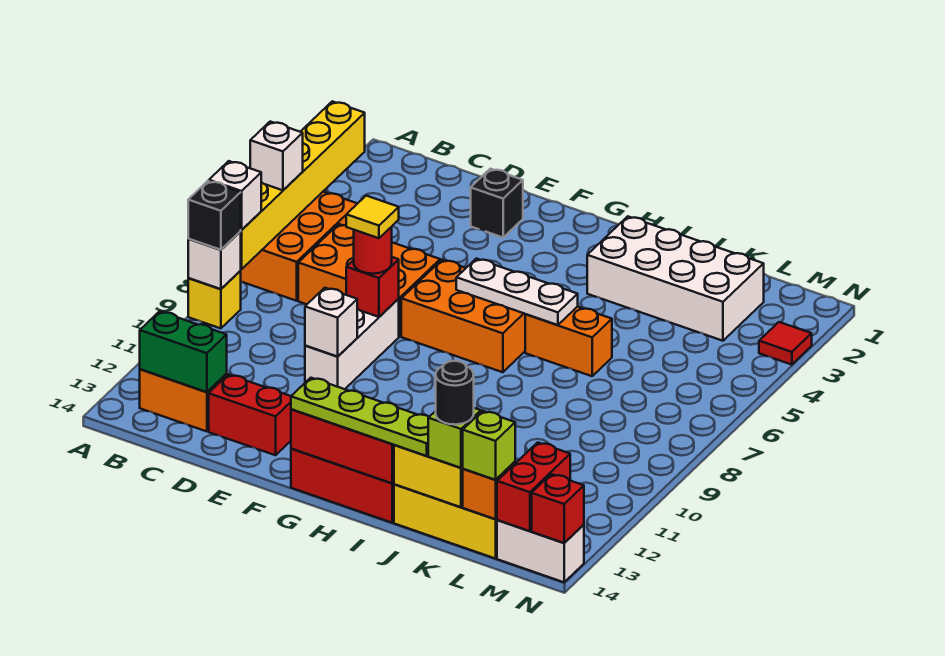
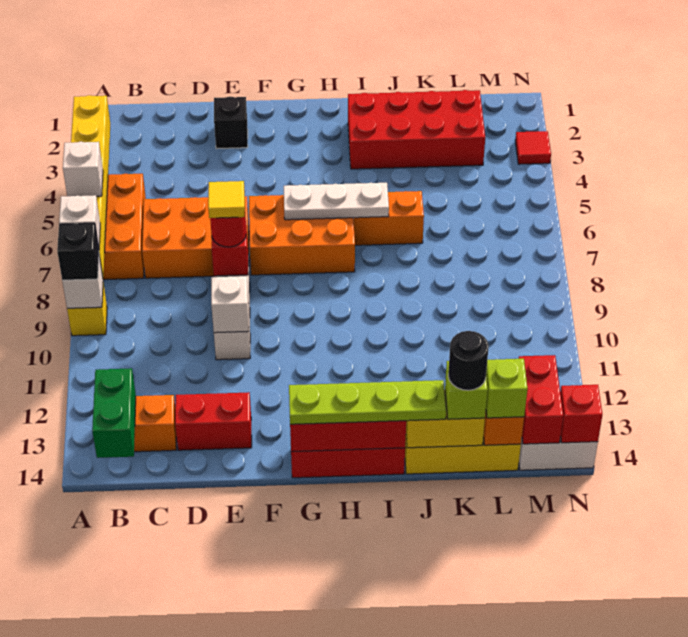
green brick B13:C13 level 2 -> green brick B13:B14 level 2
white brick I2:L3 level 1 -> red brick I2:L3 level 1

